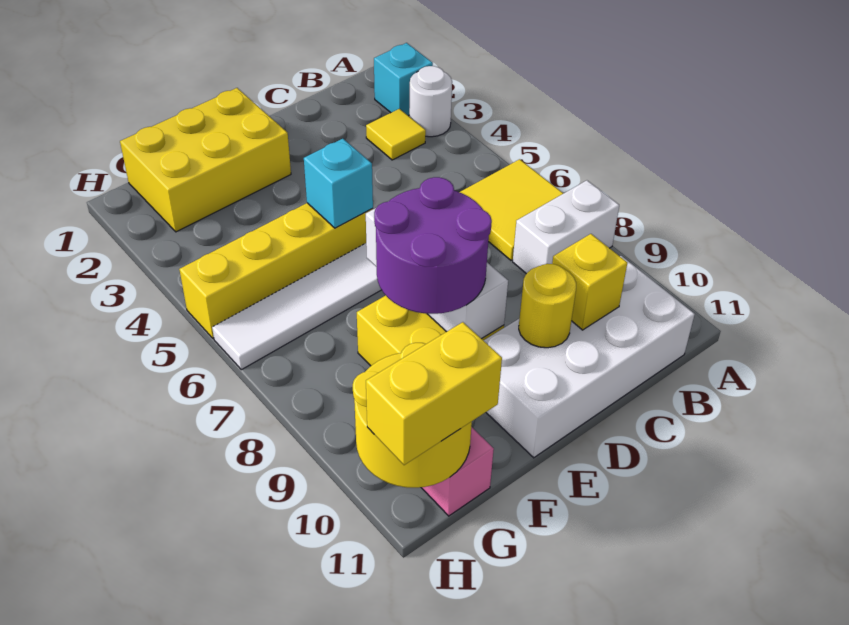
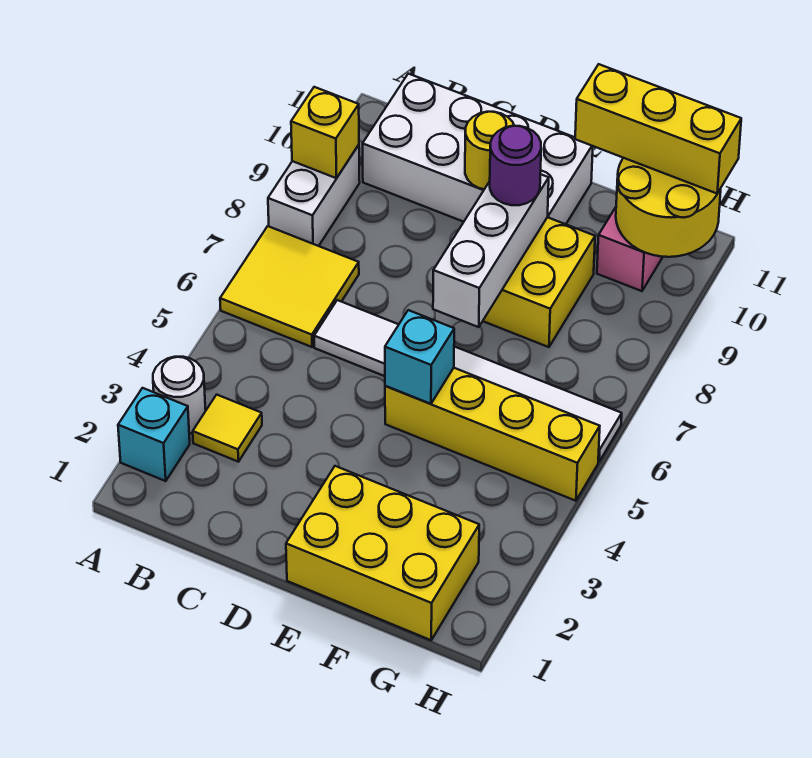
white brick A8:B8 level 1 -> white brick A8:A9 level 1
yellow brick C10 level 2 -> yellow brick A9 level 2
purple round brick E8:F9 level 3 -> purple round brick E9 level 3
yellow brick G11:H11 level 3 -> yellow brick F11:H11 level 3

